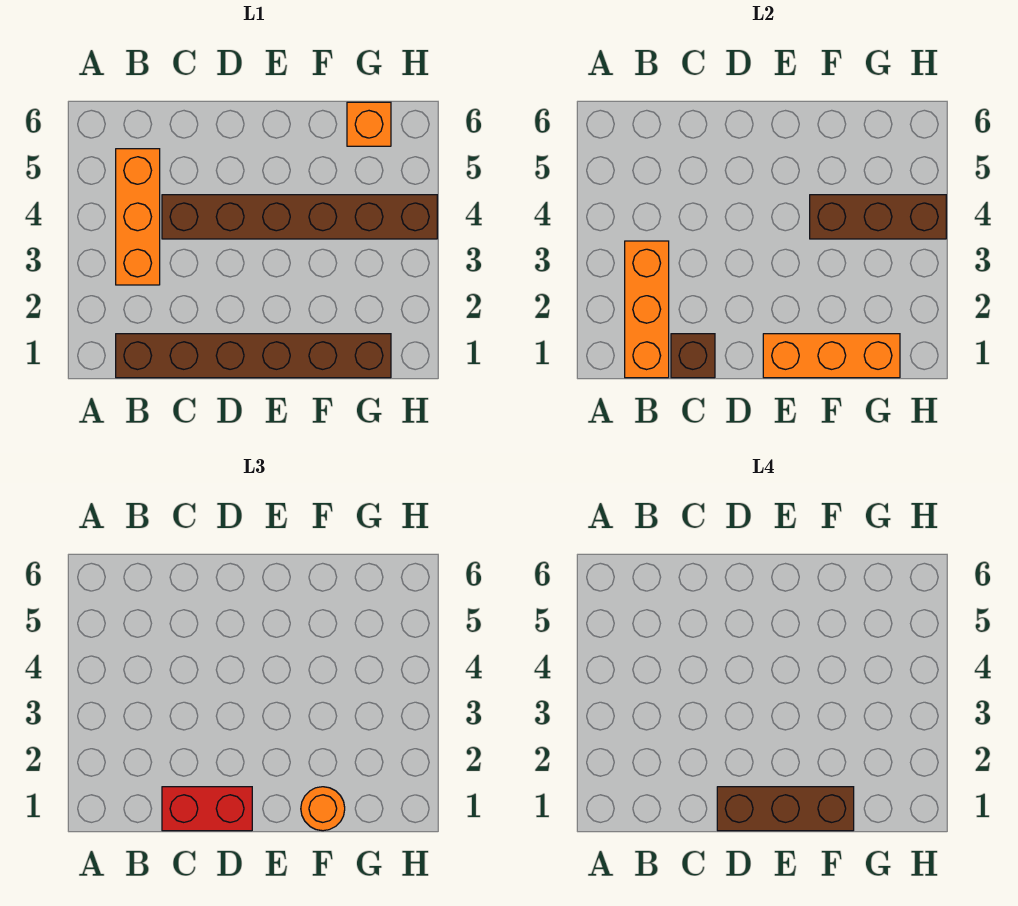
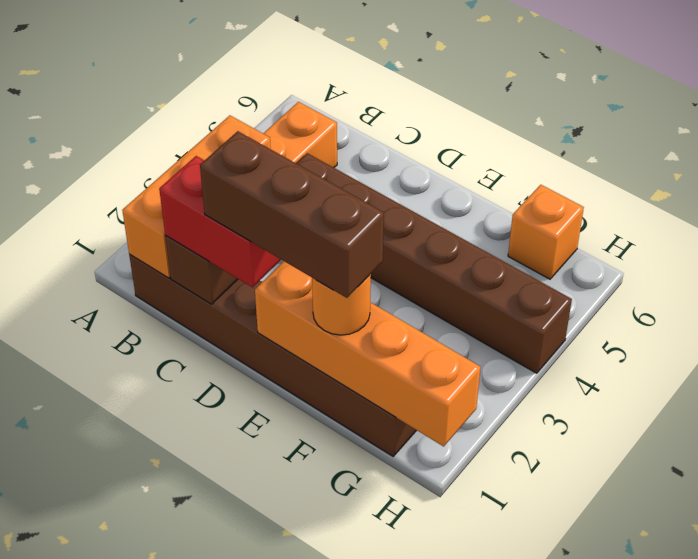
orange brick E1:G1 level 2 -> orange brick E1:H1 level 2
brown brick F4:H4 level 2 -> none

